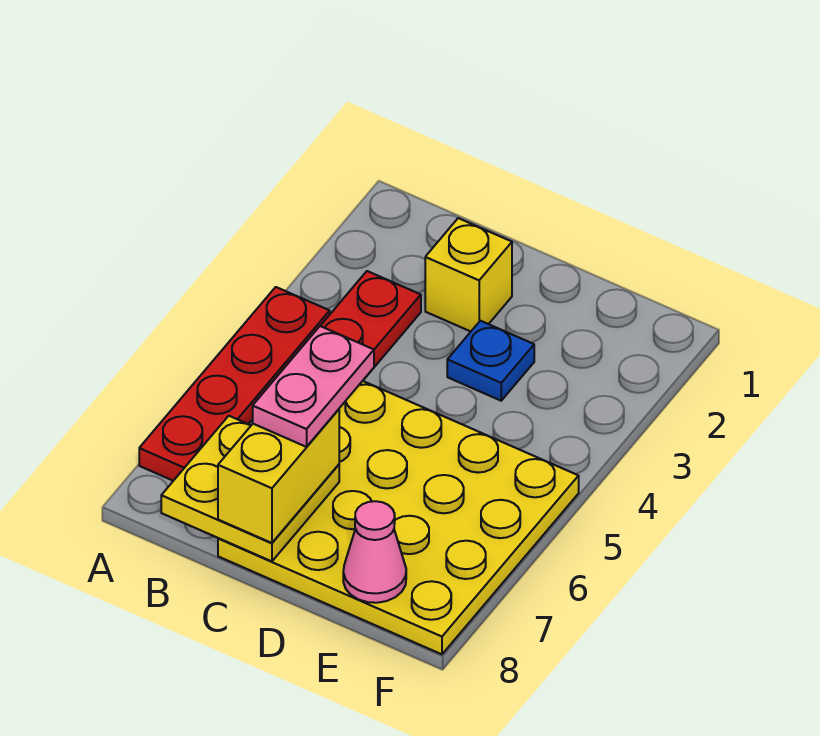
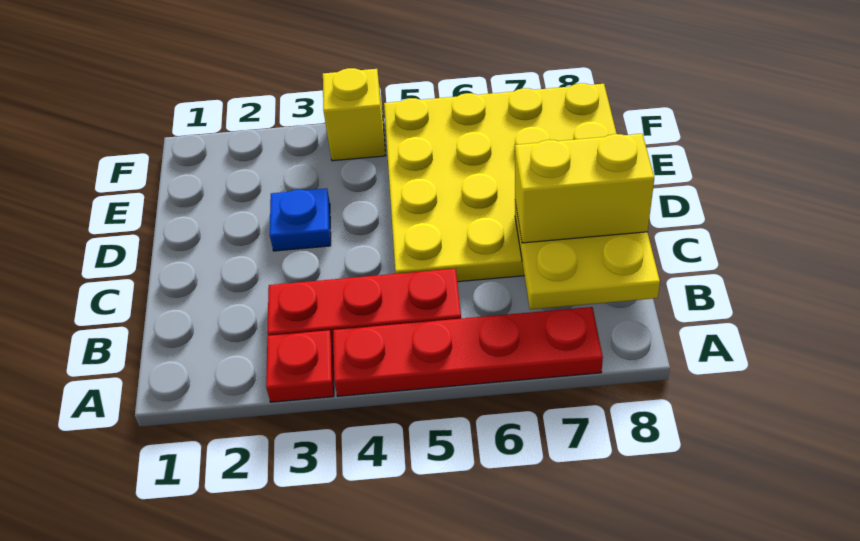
none -> red plate A3 level 1
yellow brick C2 level 1 -> yellow brick F4 level 1
pink plate C6:C7 level 4 -> none
pink cone E8 level 2 -> none

